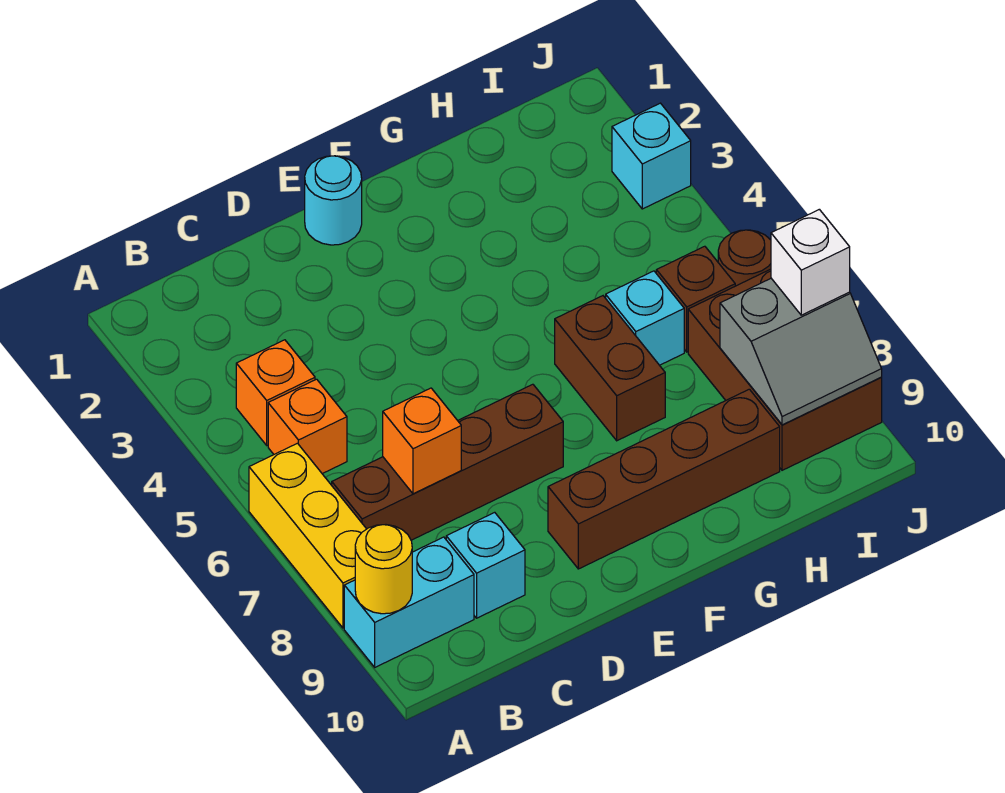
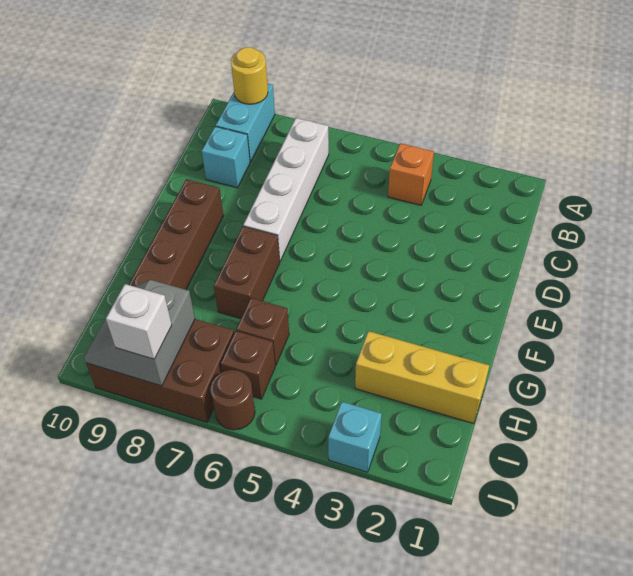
yellow brick A6:A8 level 1 -> yellow brick H1:H3 level 1
orange brick B5 level 1 -> none
brown brick B7:E7 level 1 -> white brick B7:E7 level 1
orange brick C7 level 2 -> none
cyan round brick E1 level 1 -> none
brown brick G6:G7 level 1 -> brown brick F7:G7 level 1
cyan brick H6 level 1 -> brown brick H6 level 1

